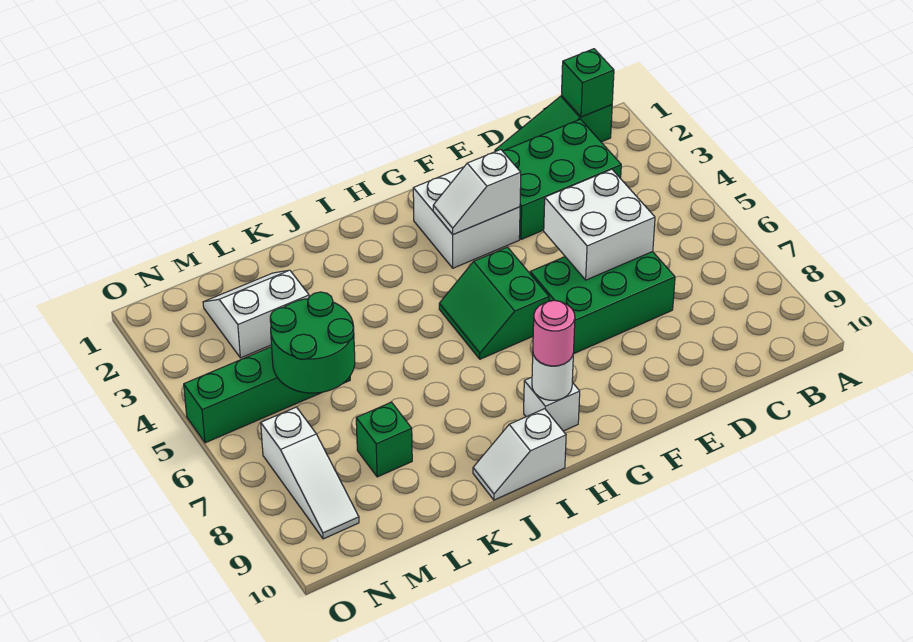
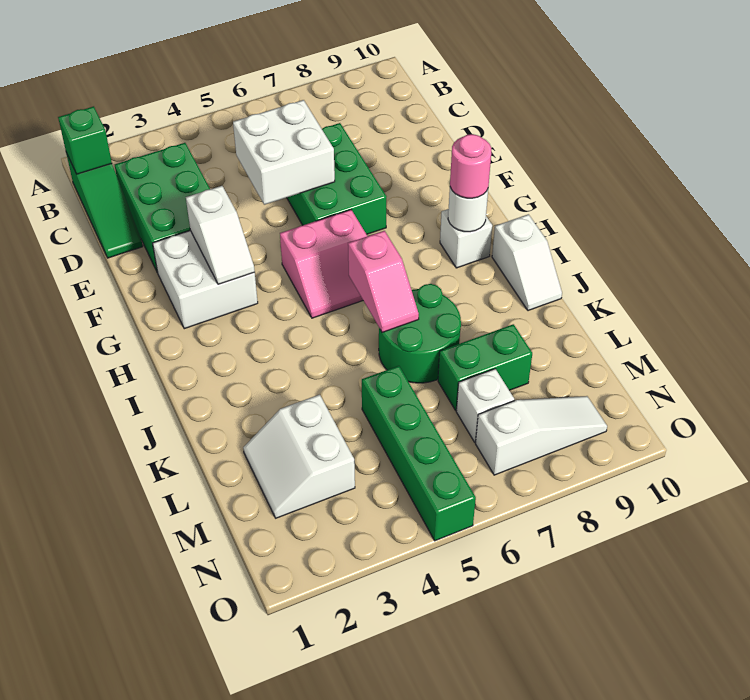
green slope G5:H6 level 1 top G -> pink slope G5:H6 level 1 top G
none -> pink slope I6:J6 level 2 top I
green round brick L5:M6 level 2 -> green round brick J6:K7 level 1
green brick L8 level 1 -> green brick L7:L8 level 1
none -> white brick M7 level 1

